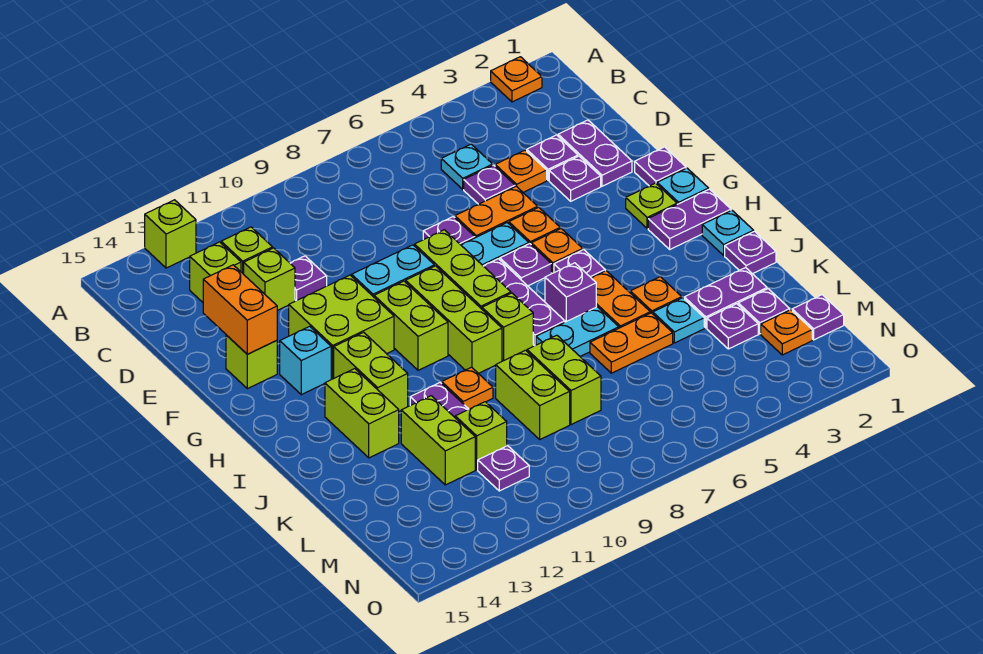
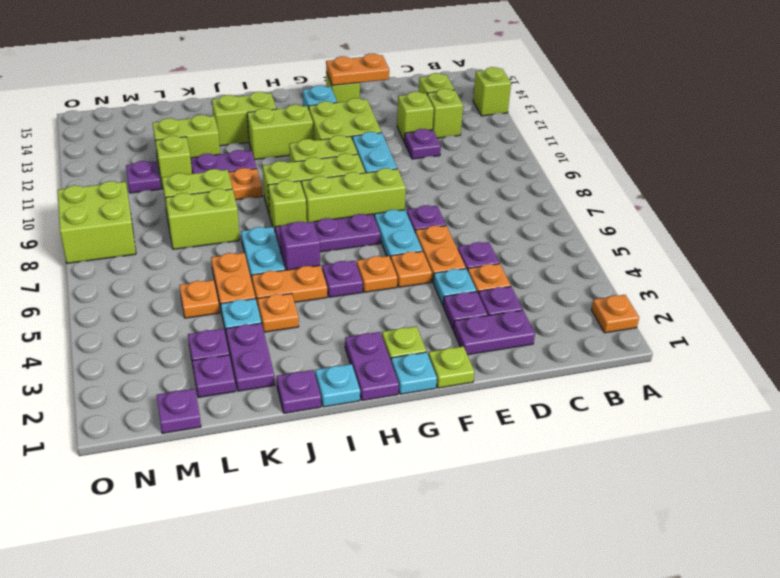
cyan plate C5 level 1 -> cyan plate E4 level 1
orange brick E14:F14 level 2 -> orange plate E14:F14 level 2
purple plate F1 level 1 -> lime plate F1 level 1
purple plate G6 level 1 -> none
orange plate M2 level 1 -> orange plate L5 level 1
none -> lime brick N8:O9 level 1

